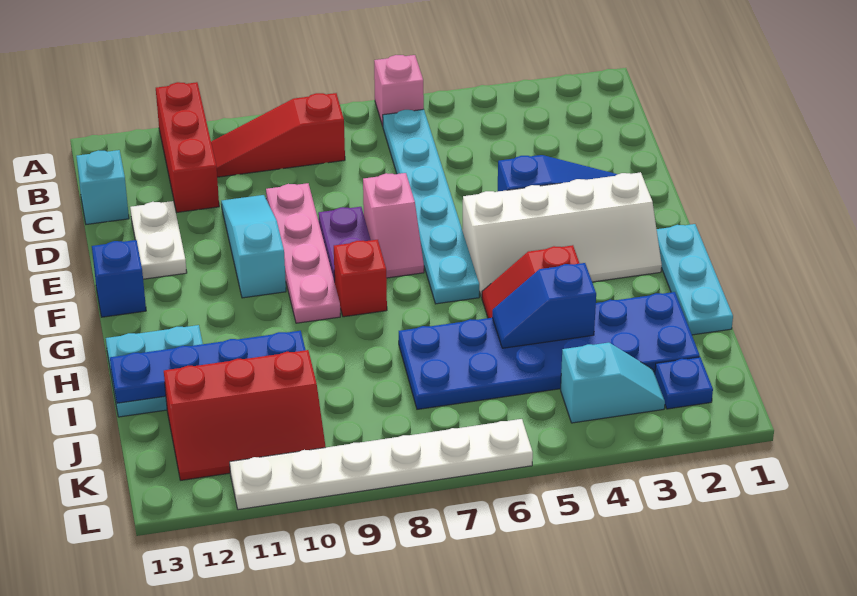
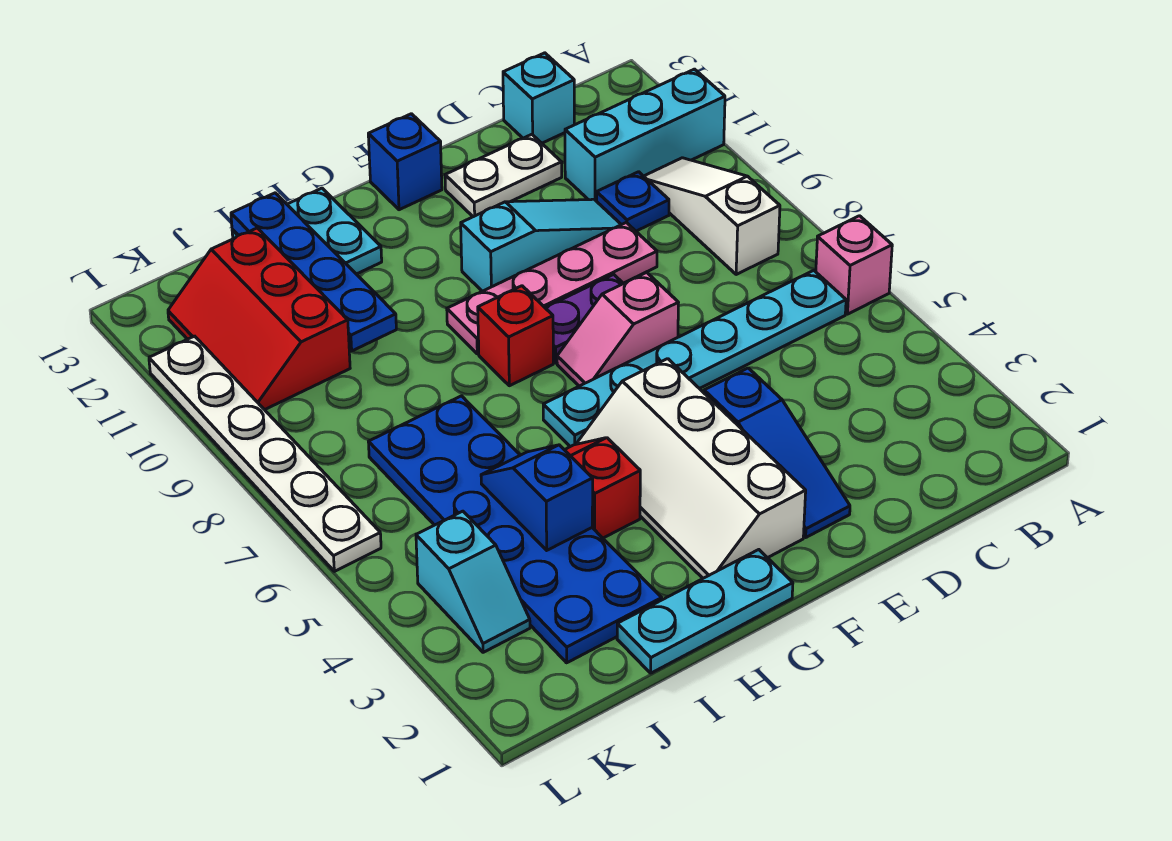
red brick A11:C11 level 1 -> cyan brick A11:C11 level 1
red slope B8:B10 level 1 top 8 -> white slope B8:B10 level 1 top 8
blue plate K2 level 1 -> blue plate C10 level 1

